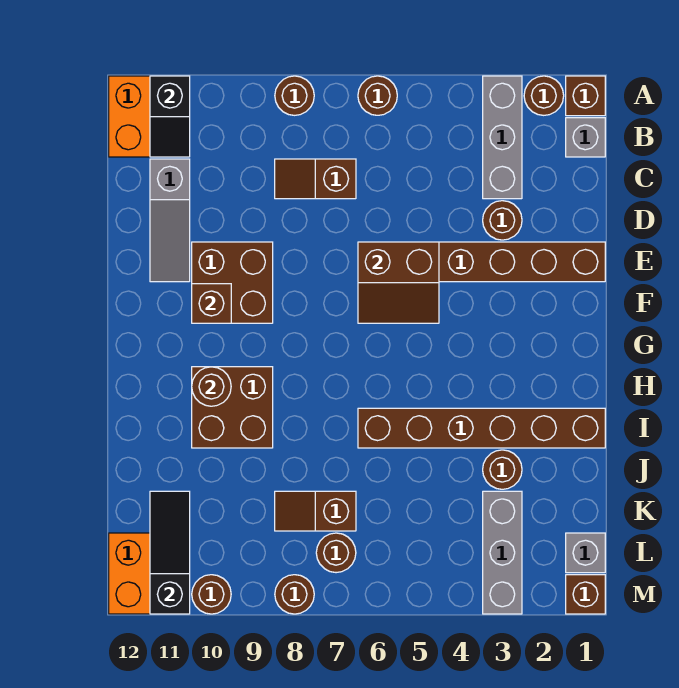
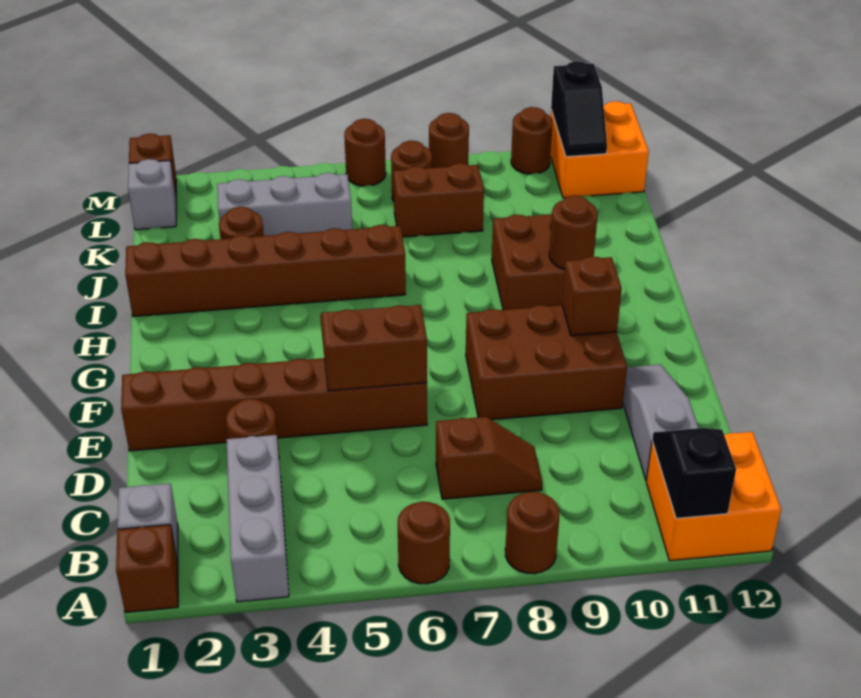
brown round brick A2 level 1 -> brown round brick M6 level 1
brown brick E9:F10 level 1 -> brown brick E8:F10 level 1
grey brick K3:M3 level 1 -> grey brick K3:K5 level 1
brown slope K7:K8 level 1 top 7 -> brown brick K7:K8 level 1
black slope K11:M11 level 2 top M -> black slope L11:M11 level 2 top M

